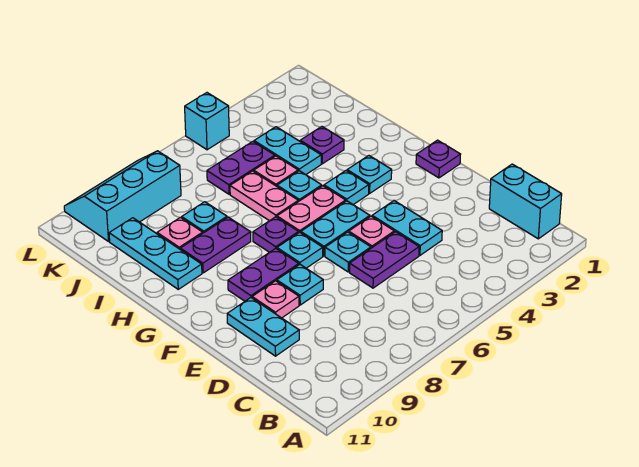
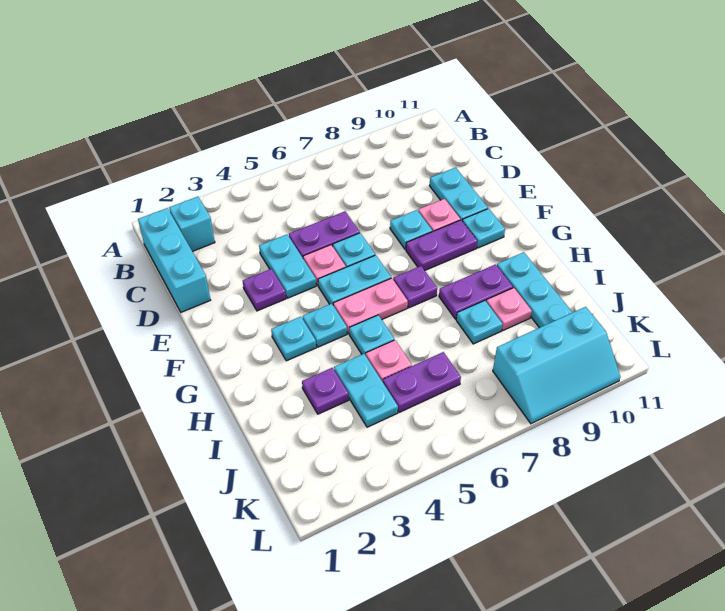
cyan brick B1:C1 level 1 -> cyan brick B1:D1 level 1
purple plate F1 level 1 -> purple plate E3 level 1
cyan plate F7 level 1 -> cyan plate F10 level 1
pink plate H6:I6 level 1 -> none
cyan brick L5 level 1 -> cyan brick B2 level 1

